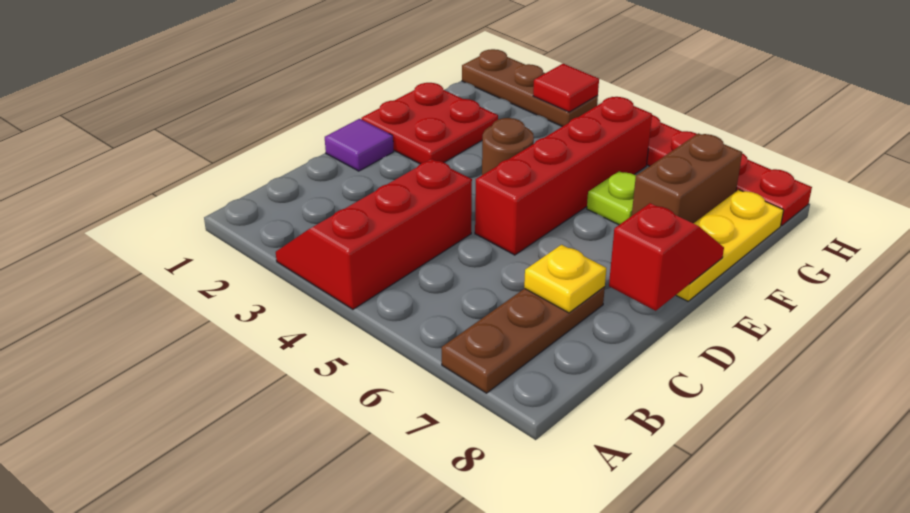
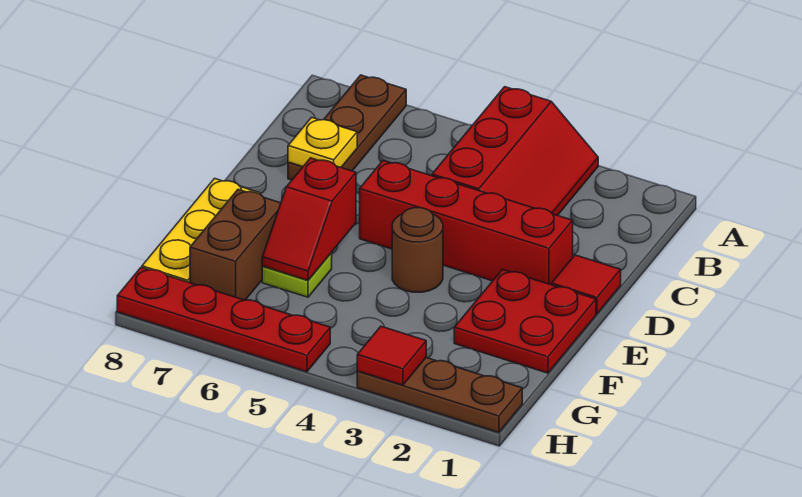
purple tile D1 level 1 -> red tile D1 level 1
red brick D5:G5 level 1 -> red brick D2:D5 level 1
red slope D8:E8 level 2 top D -> red slope E6:F6 level 2 top E

